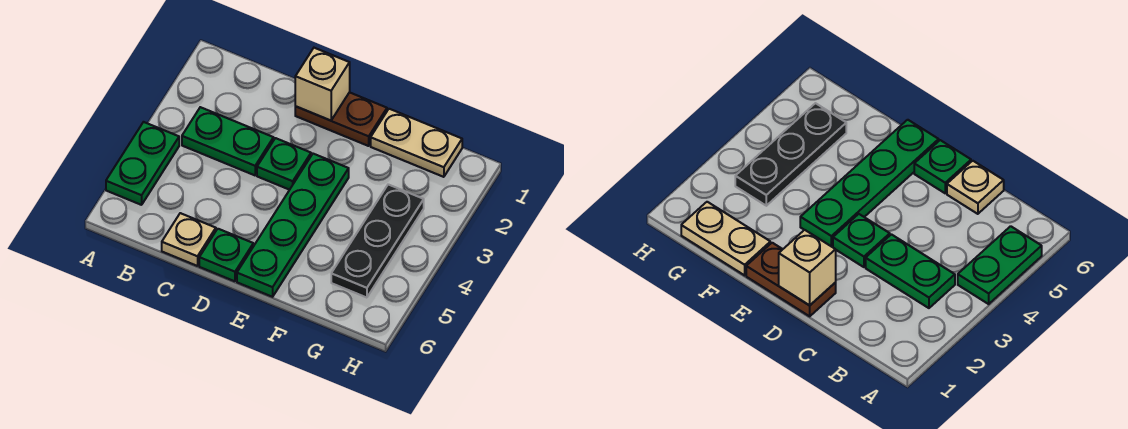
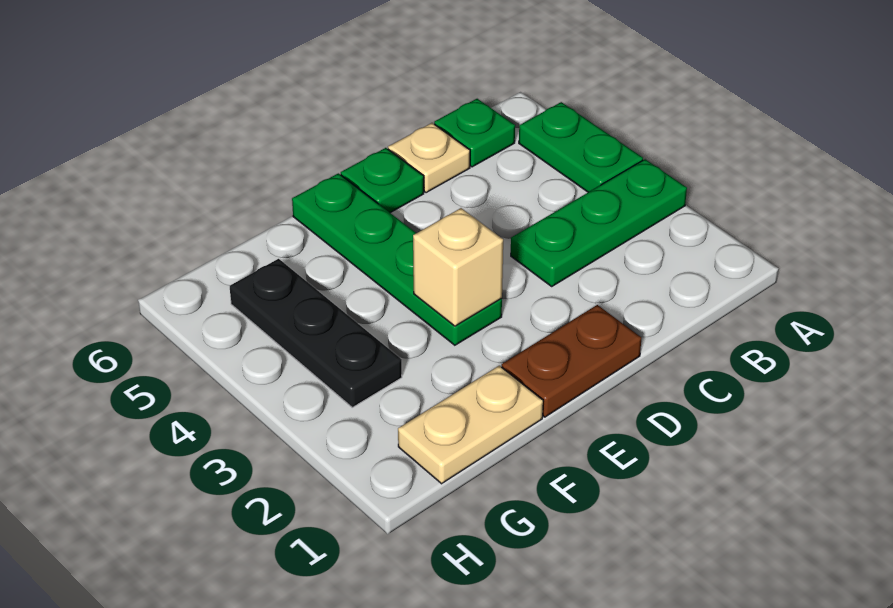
green plate B3:C3 level 1 -> green plate A3:C3 level 1
tan brick D1 level 2 -> tan brick E3 level 2
green plate D3 level 1 -> green plate B6 level 1

